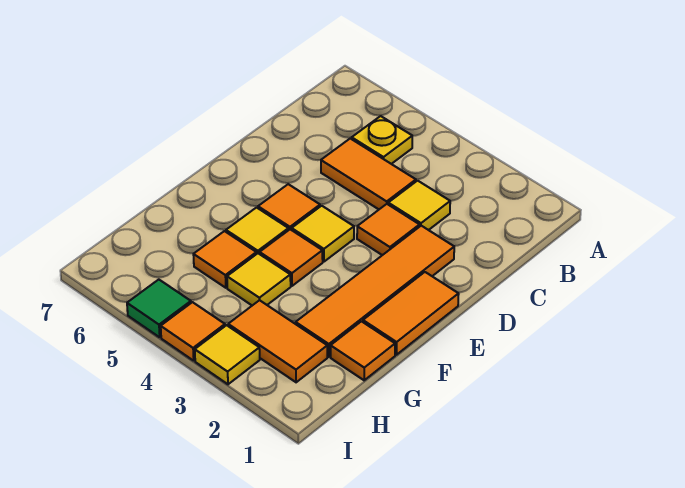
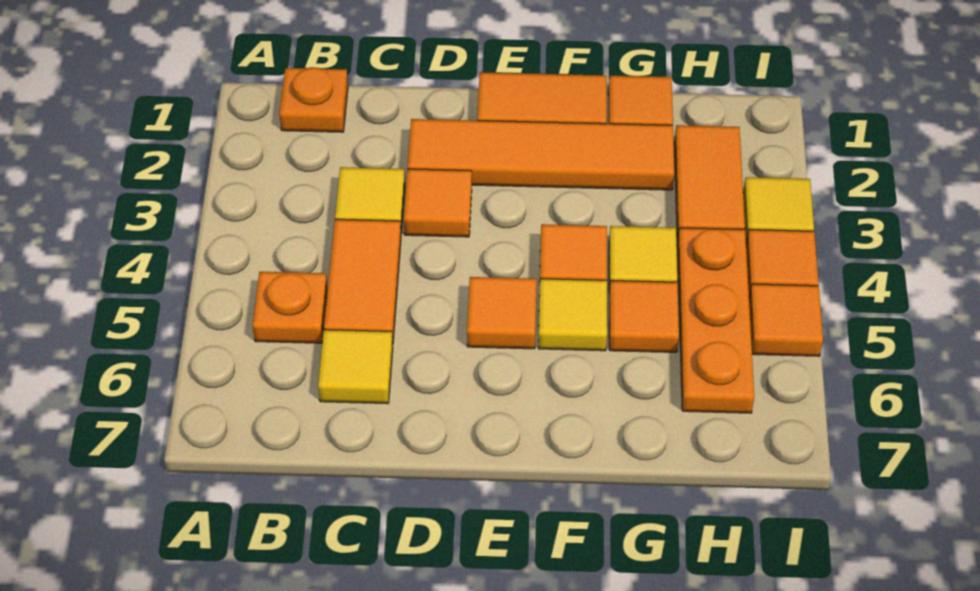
none -> orange plate B1 level 1
yellow plate B5 level 1 -> orange plate B5 level 1
yellow tile E4 level 1 -> yellow tile C6 level 1
none -> orange plate H4:H6 level 1
green tile I5 level 1 -> orange tile I5 level 1

